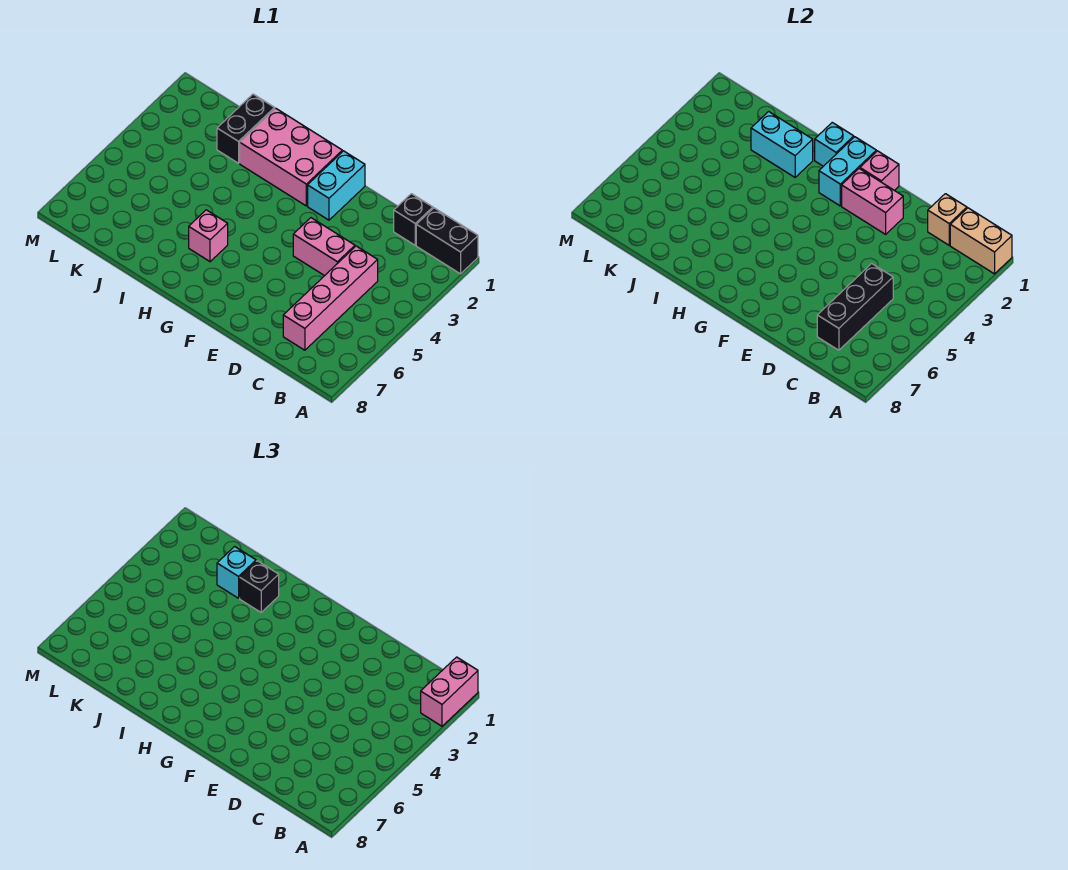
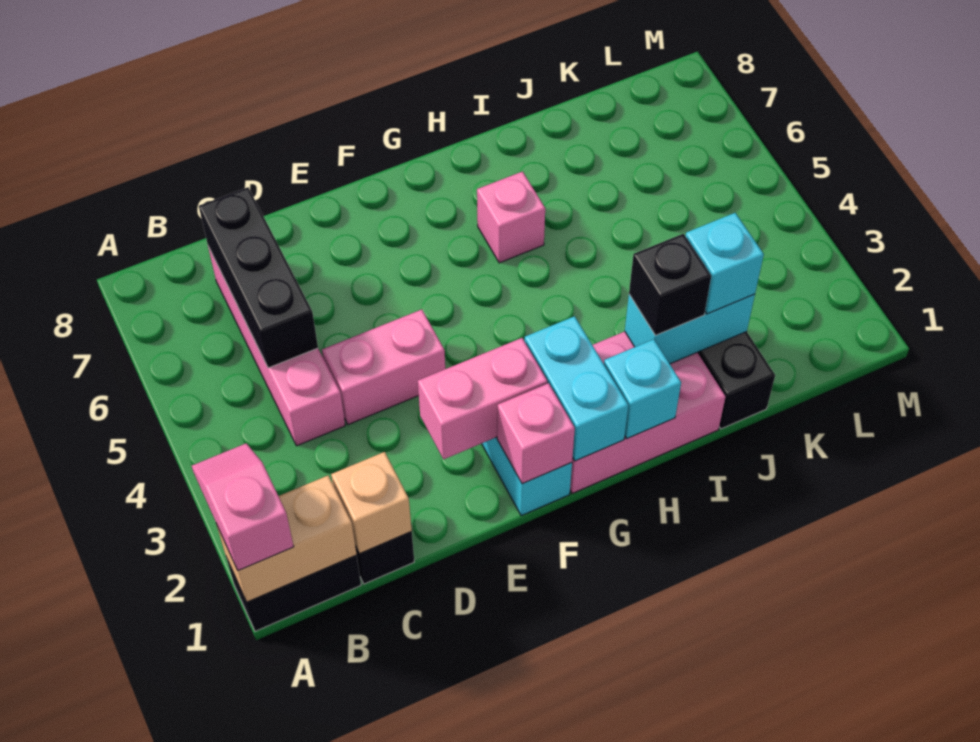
pink brick A1:A2 level 3 -> pink slope A1:A2 level 3 top 1

